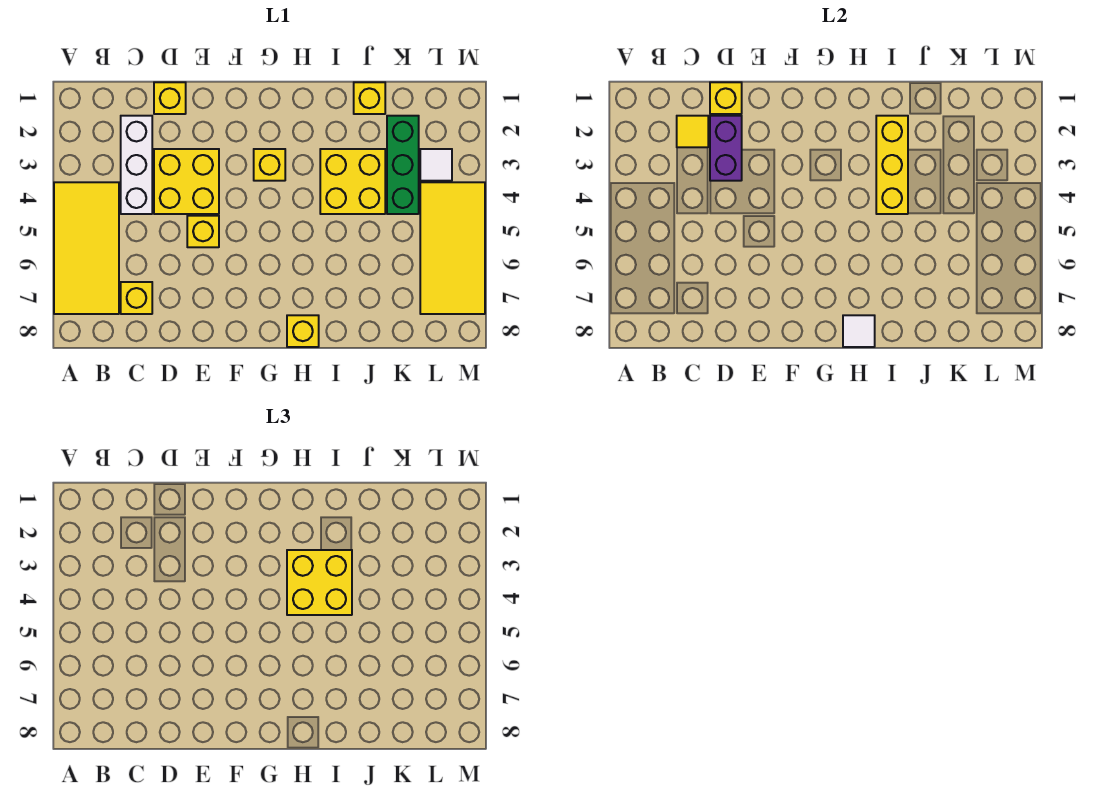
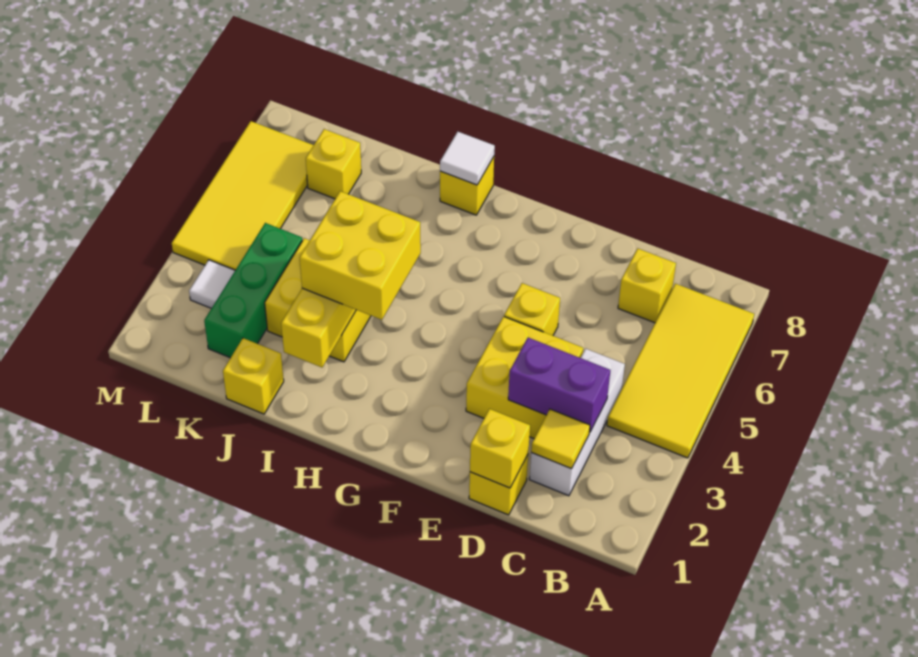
purple brick D2:D3 level 2 -> purple brick C3:D3 level 2
yellow brick G3 level 1 -> yellow brick K7 level 1

